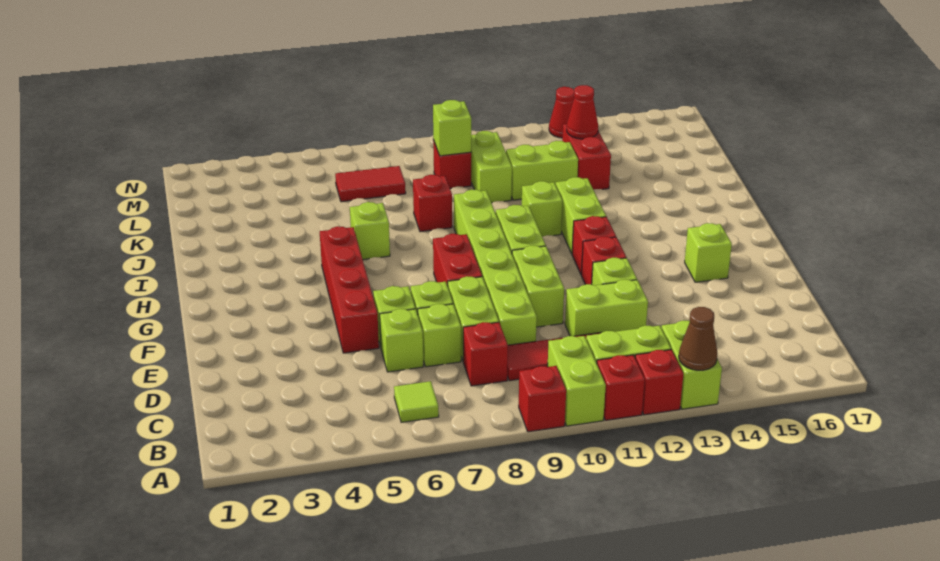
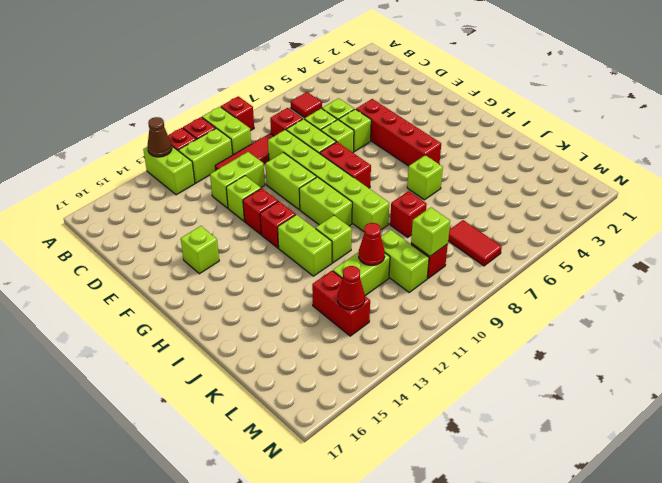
lime tile B6 level 1 -> red tile B6 level 1
red tile L6:L7 level 1 -> red tile L7:M7 level 1
red cone N13 level 1 -> red cone K11 level 2

